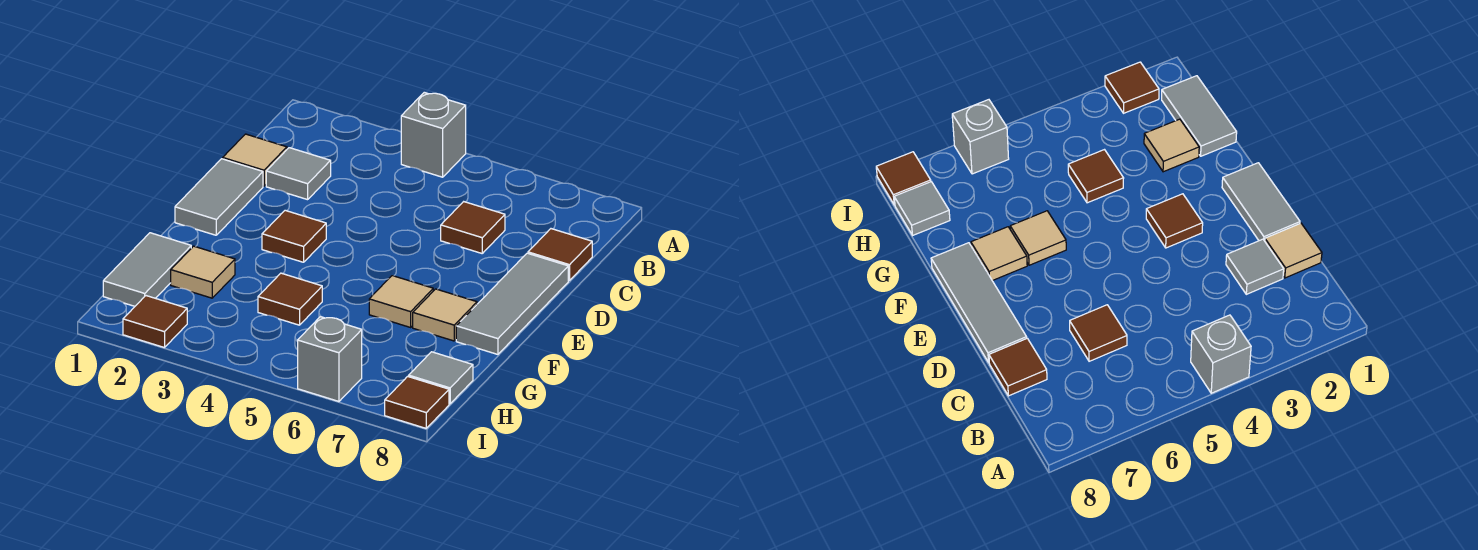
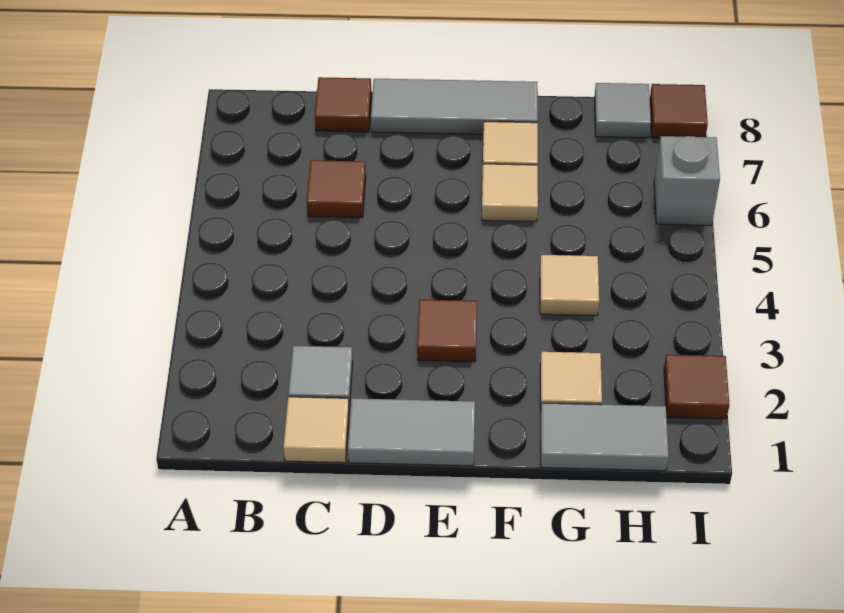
grey brick A4 level 1 -> none
brown tile G4 level 1 -> tan tile G4 level 1

